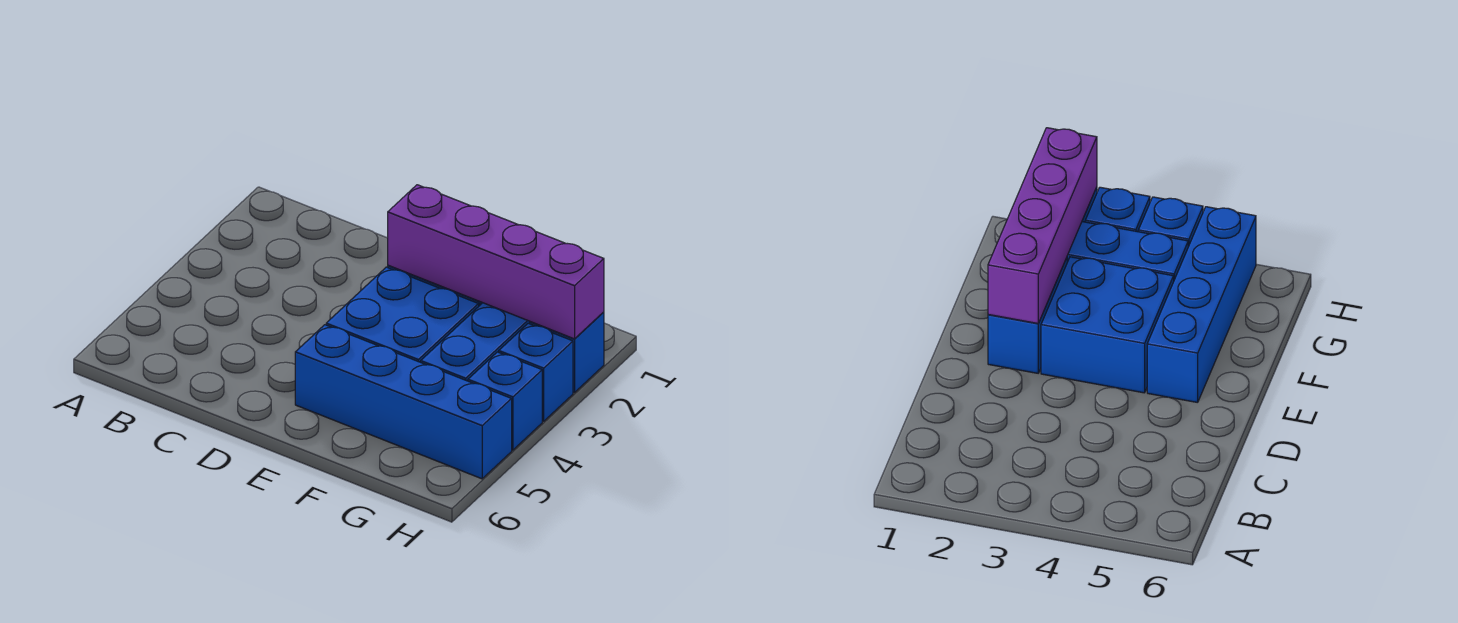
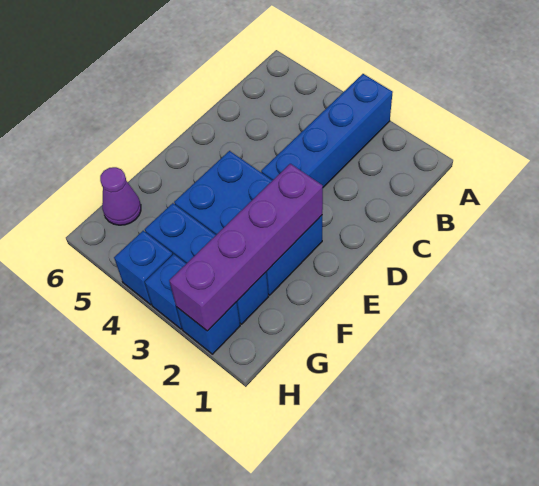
blue brick E5:H5 level 1 -> blue brick A3:D3 level 1
none -> purple cone G6 level 1

